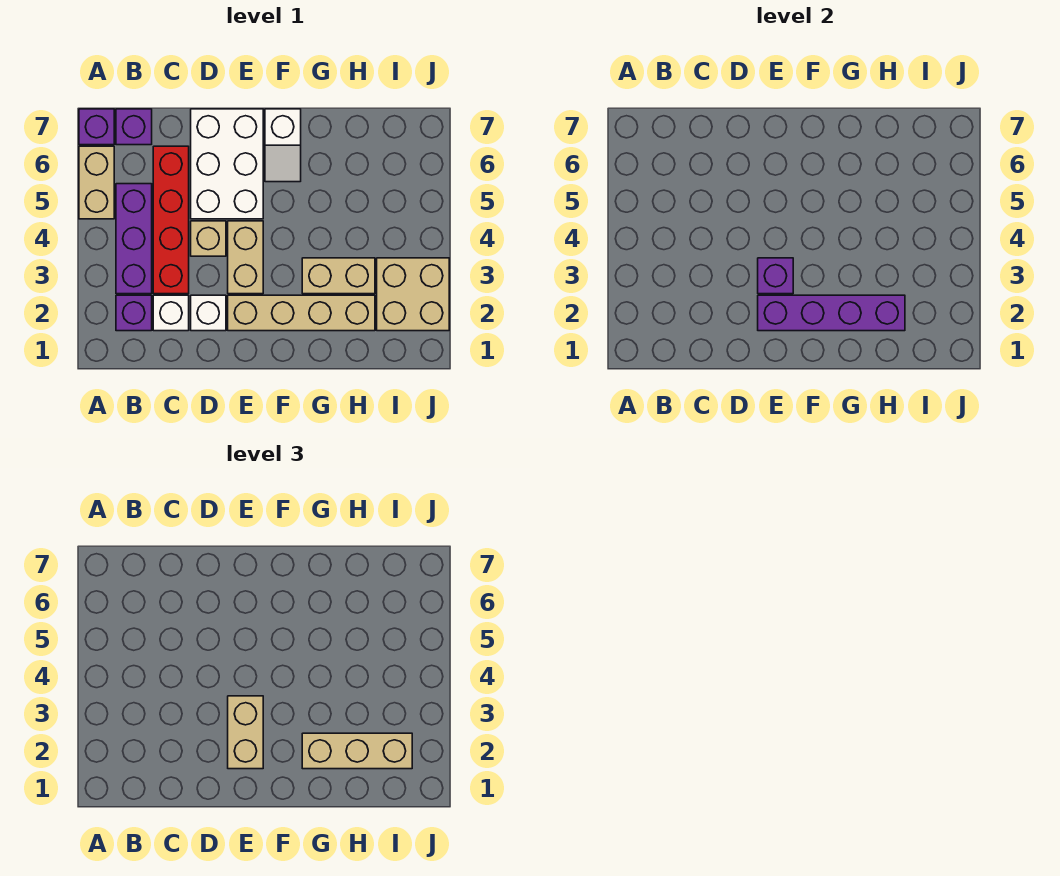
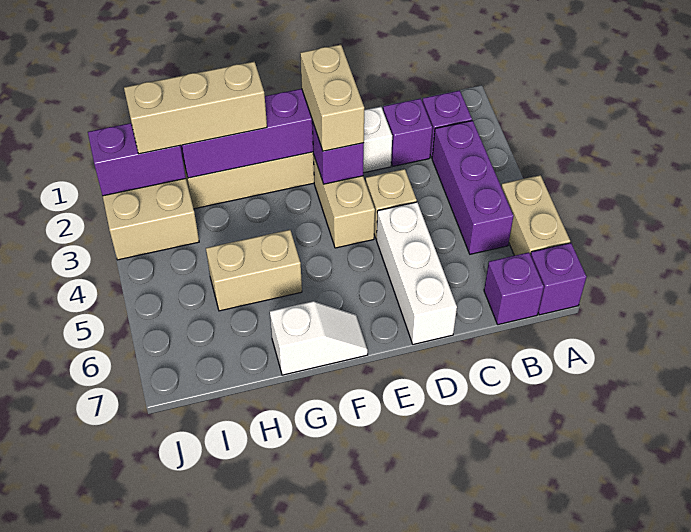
white brick C2 level 1 -> purple brick C2 level 1
red brick C3:C6 level 1 -> none
white brick D5:E7 level 1 -> white brick D5:D7 level 1
white slope F6:F7 level 1 top 7 -> white slope F7:G7 level 1 top G
tan brick G3:H3 level 1 -> tan brick G5:H5 level 1
none -> purple brick I2:J2 level 2

